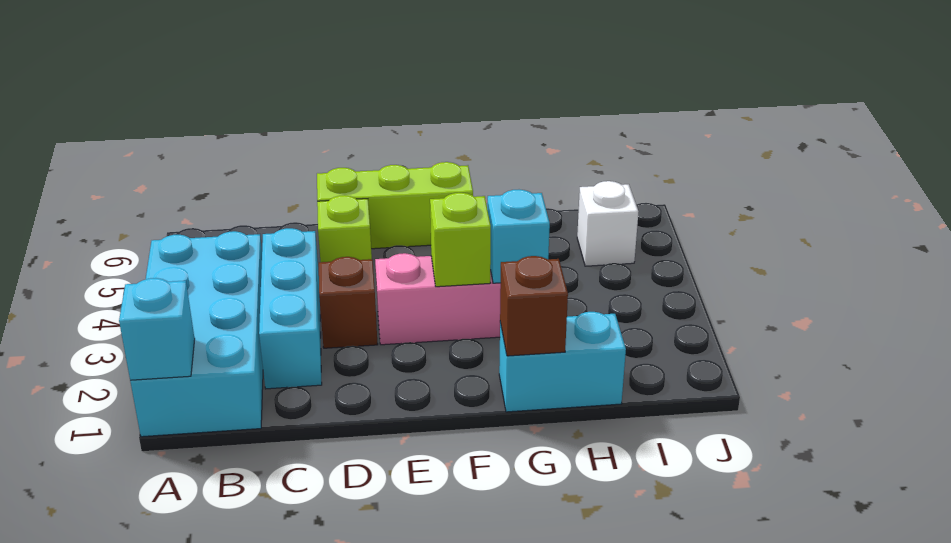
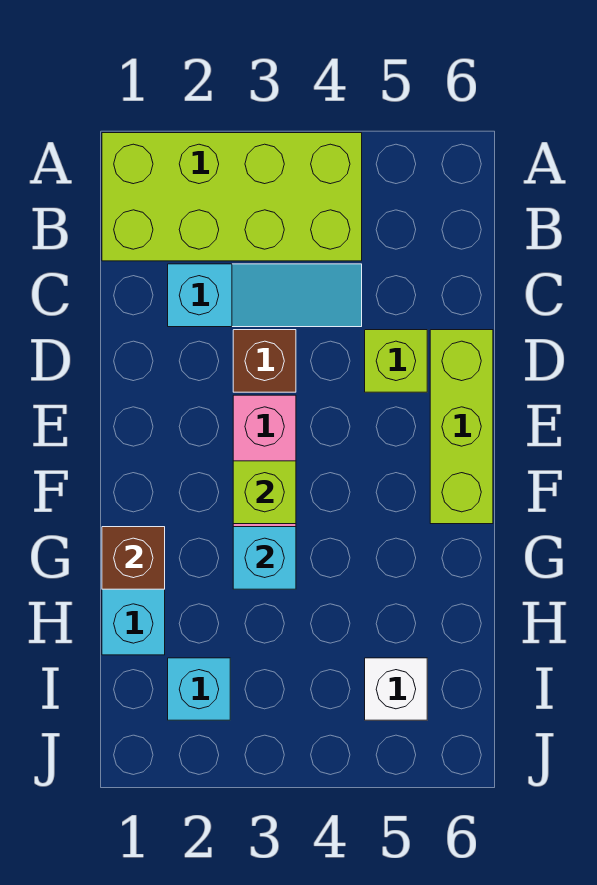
cyan brick A1:B4 level 1 -> lime brick A1:B4 level 1
cyan brick A1 level 2 -> cyan brick I2 level 1
cyan brick C2:C4 level 1 -> cyan slope C2:C4 level 1 top 2

